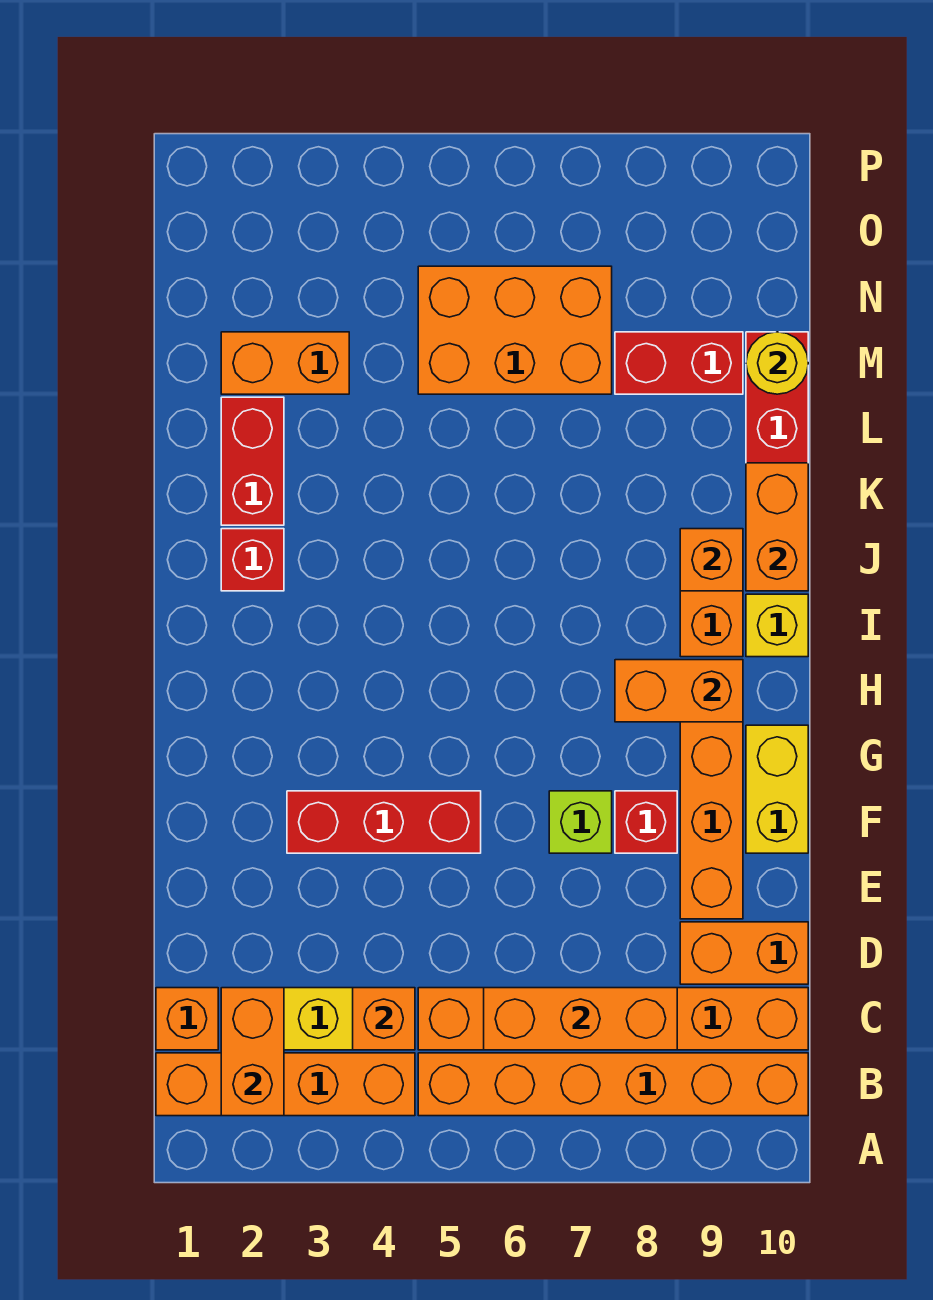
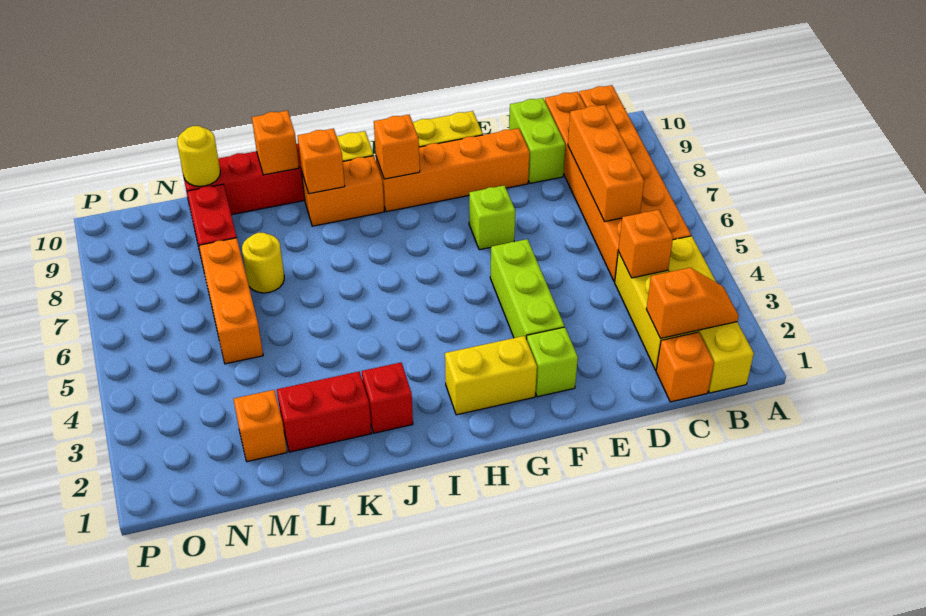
orange brick B1:B4 level 1 -> yellow brick B1:B4 level 1
orange brick B2:C2 level 2 -> orange slope B2:C2 level 2 top C
orange brick D9:D10 level 1 -> lime brick D9:D10 level 1
none -> lime brick F2 level 1
red brick F3:F5 level 1 -> lime brick F3:F5 level 1
red brick F8 level 1 -> none
none -> yellow brick G2:H2 level 1
orange brick H8:H9 level 2 -> orange brick H9 level 2
orange brick J10:K10 level 2 -> orange brick K10 level 2
none -> yellow round brick L7 level 1
orange brick M2:M3 level 1 -> orange brick M2 level 1
orange brick M5:N7 level 1 -> orange brick M5:M7 level 1

